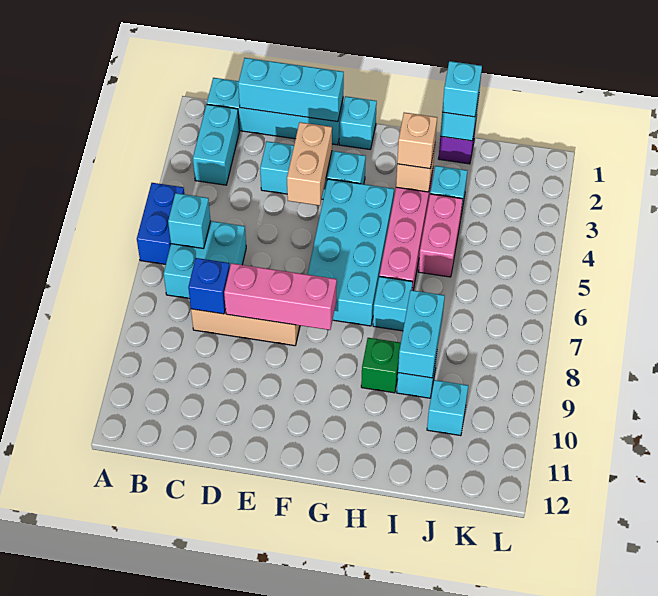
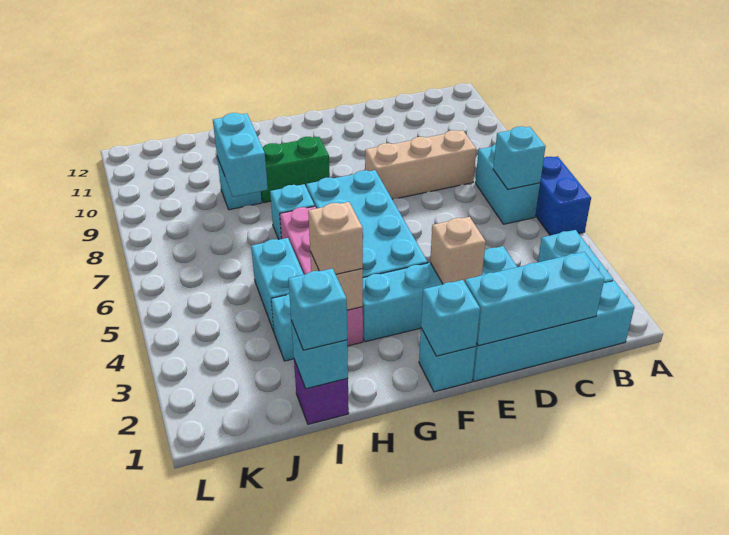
cyan brick B6:C7 level 1 -> cyan brick B6:B7 level 1
blue brick C8 level 2 -> none
cyan brick D3:F3 level 1 -> cyan brick D3:G3 level 1
pink brick D8:F8 level 2 -> none
tan brick E3:E4 level 2 -> tan brick E3 level 2
green brick H9 level 1 -> green brick G9:H9 level 1
pink brick I4:I5 level 1 -> cyan brick I4:I5 level 1
cyan brick J10 level 1 -> cyan brick F1 level 2

